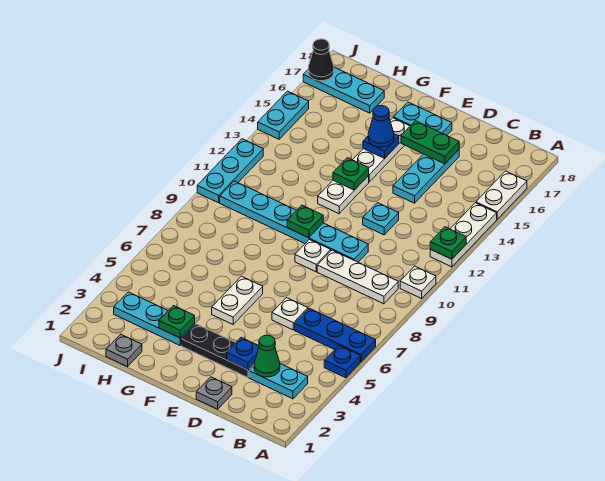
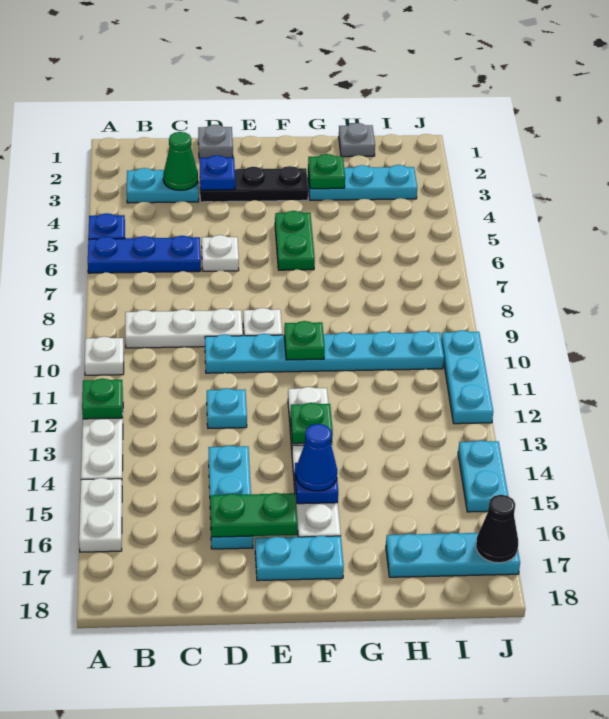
white plate F5:F6 level 1 -> green plate F5:F6 level 1

